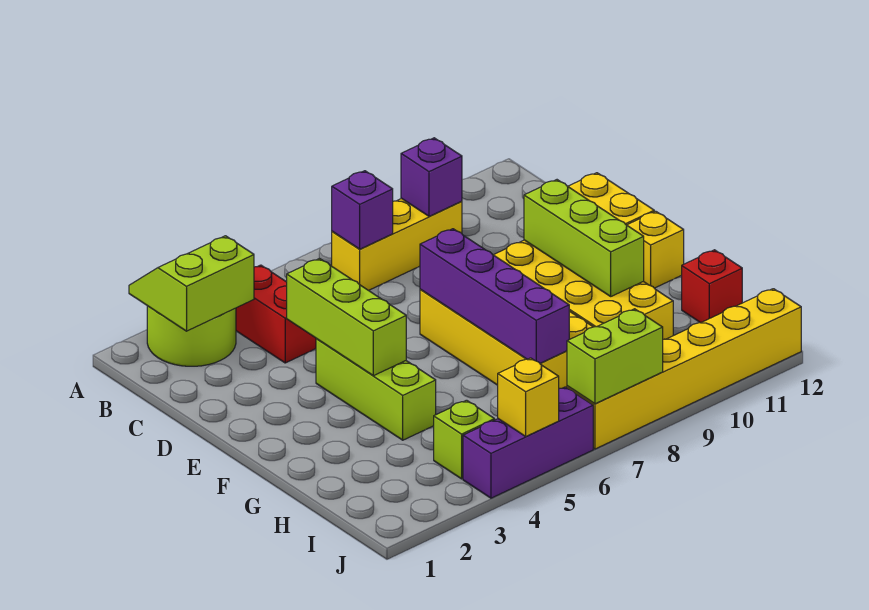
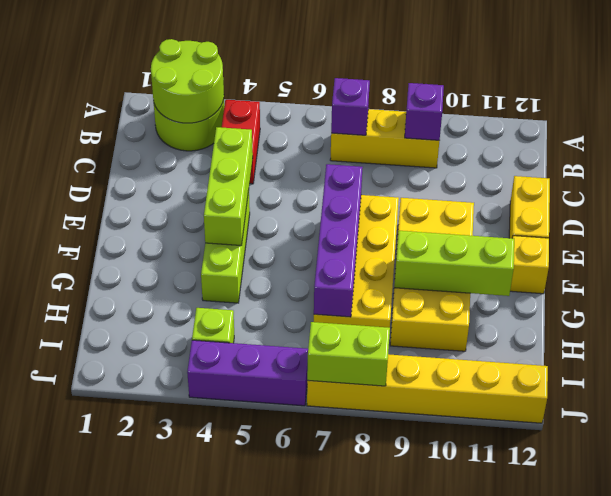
lime slope A2:B3 level 2 top B -> lime round brick A2:B3 level 2
lime brick E10:G10 level 2 -> lime brick G9:G11 level 2
red brick H12 level 1 -> none
yellow brick J5 level 2 -> none

